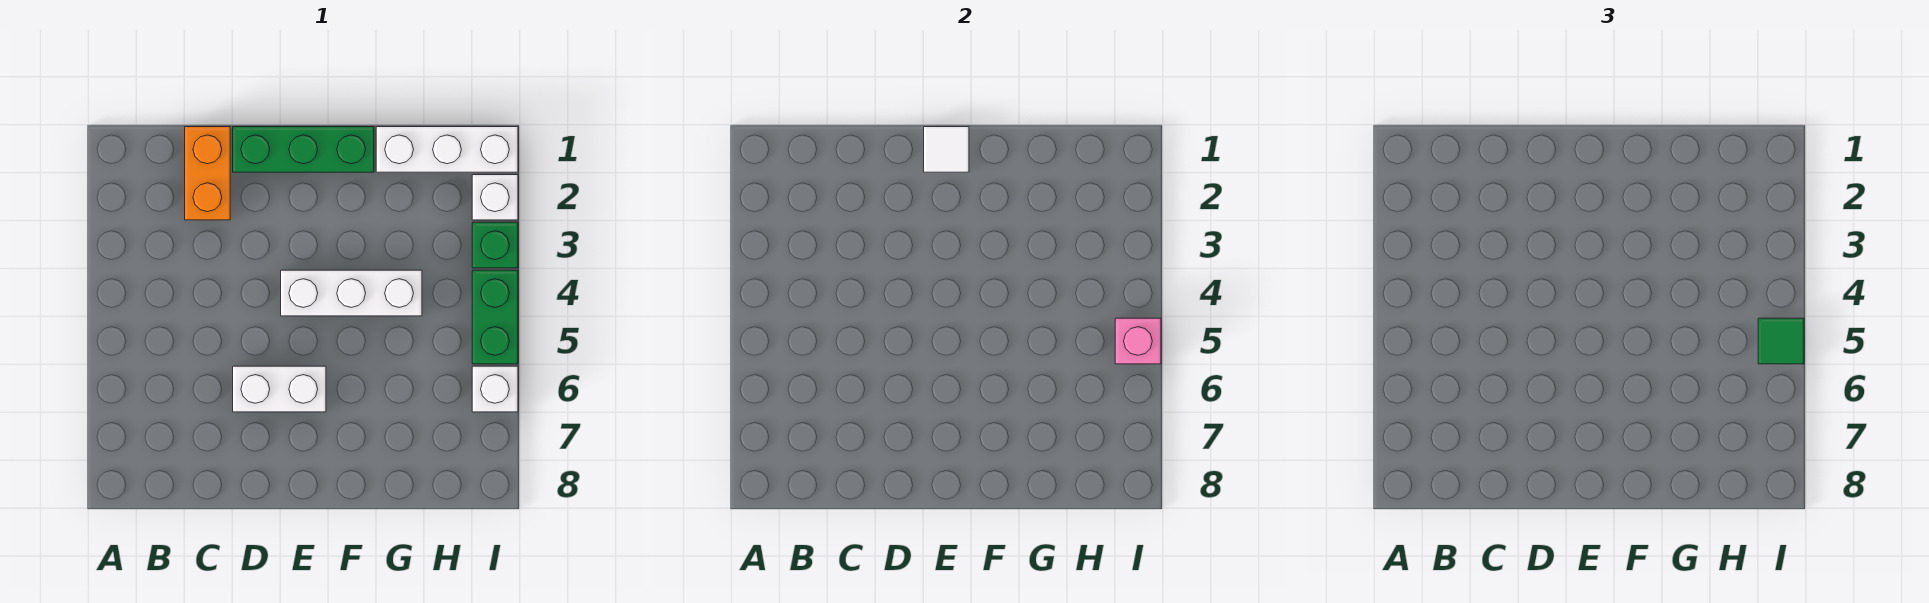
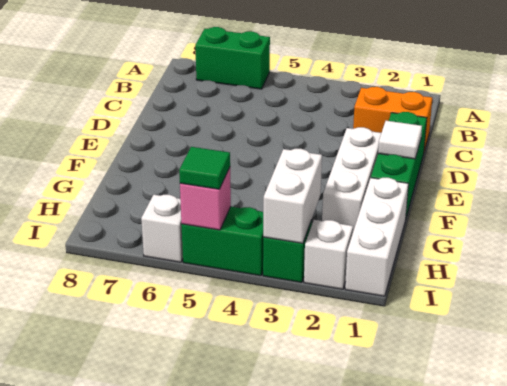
none -> green brick A6:A7 level 1
white brick D6:E6 level 1 -> white brick H3:I3 level 2
white brick E4:G4 level 1 -> white brick E2:G2 level 1

